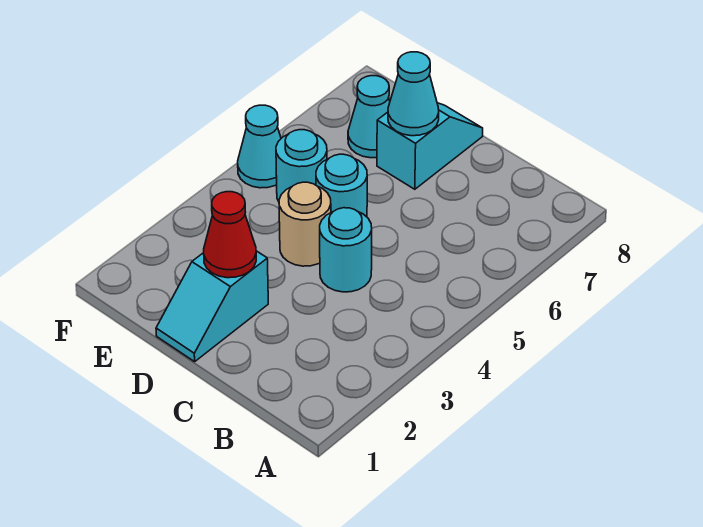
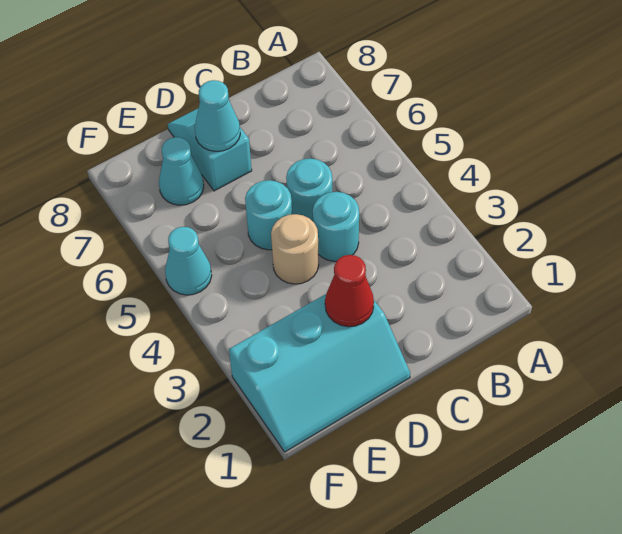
cyan slope D1:D2 level 1 top 2 -> cyan slope D1:F2 level 1 top 2
cyan round brick E5 level 1 -> cyan round brick C5 level 1

